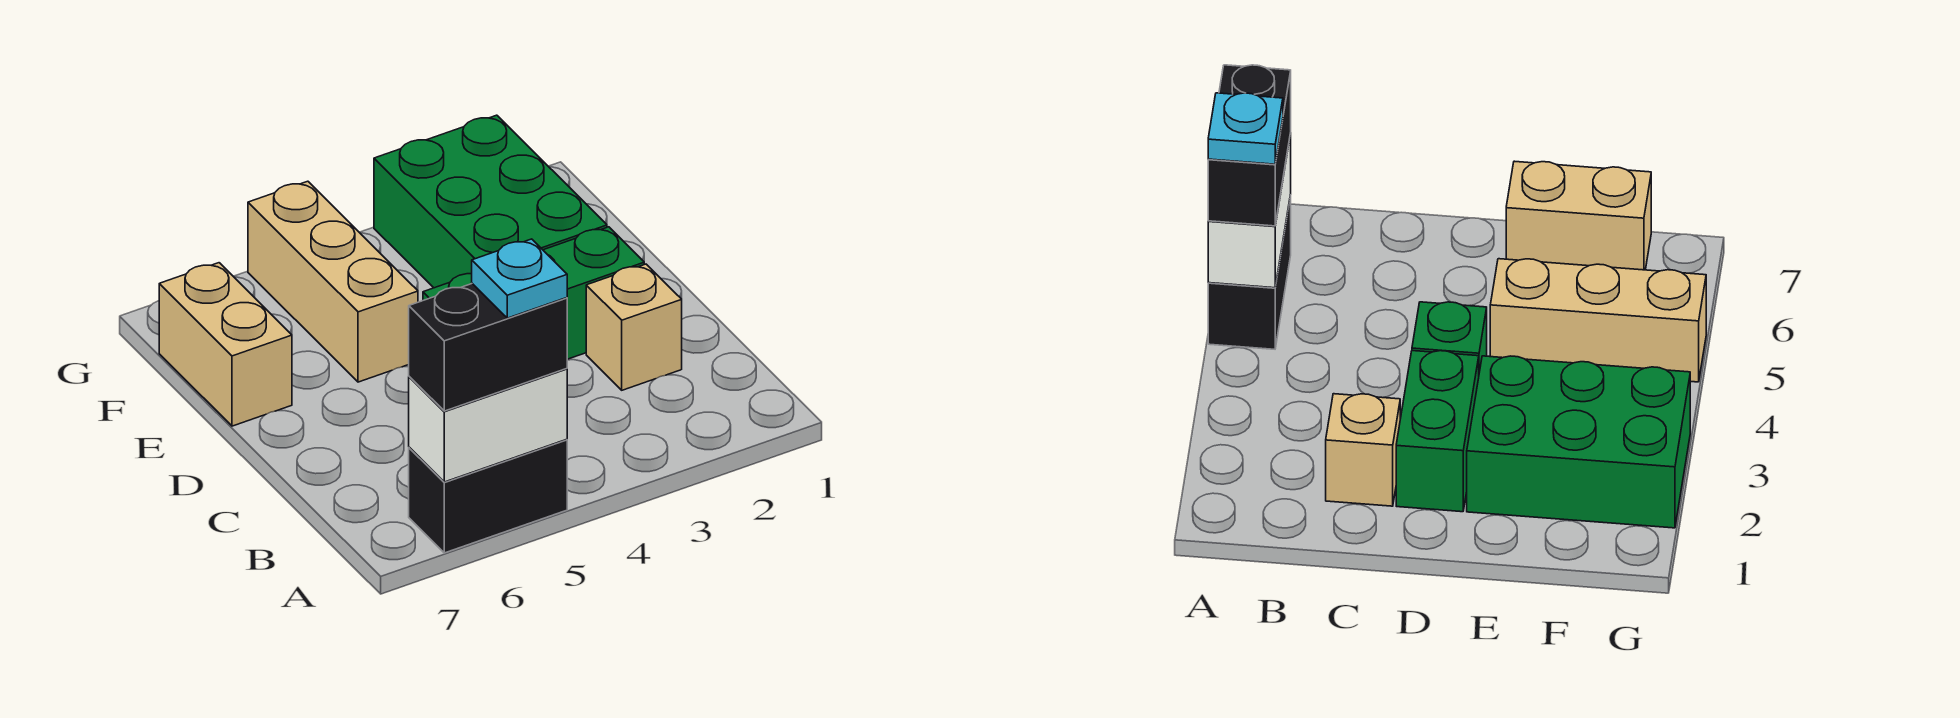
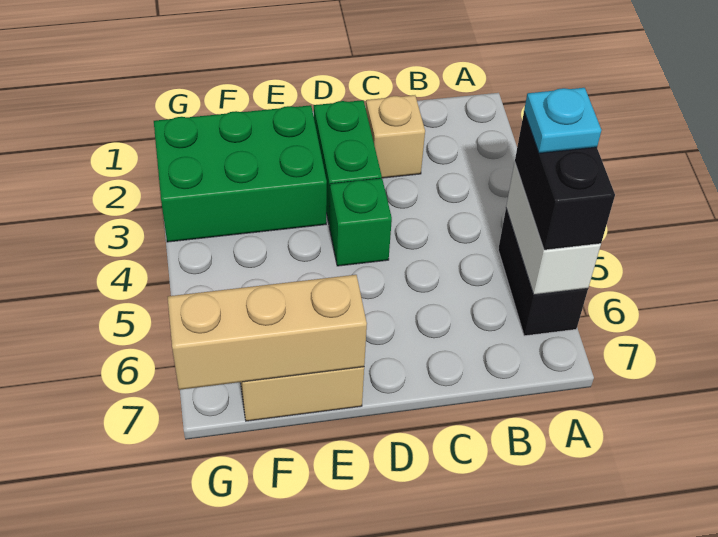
tan brick E5:G5 level 1 -> tan brick E7:G7 level 2

